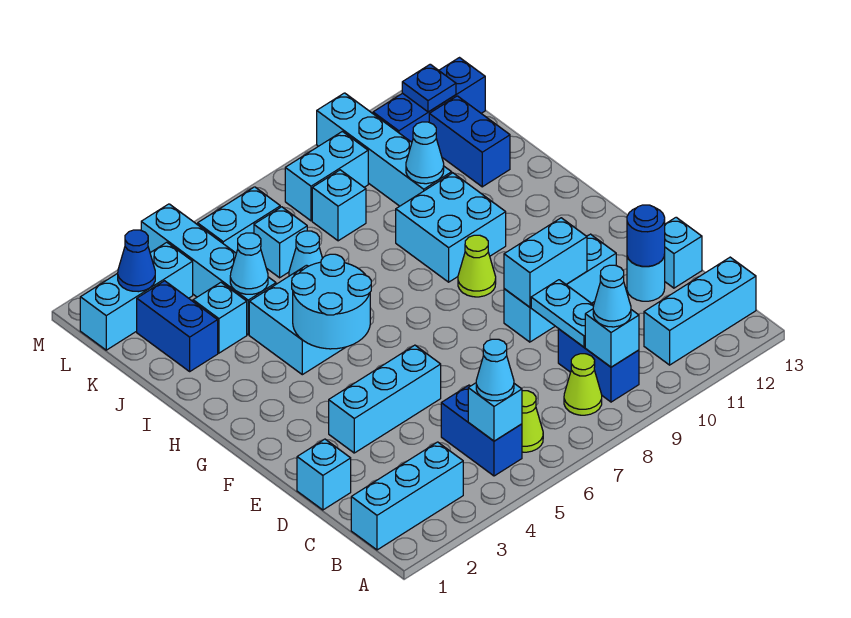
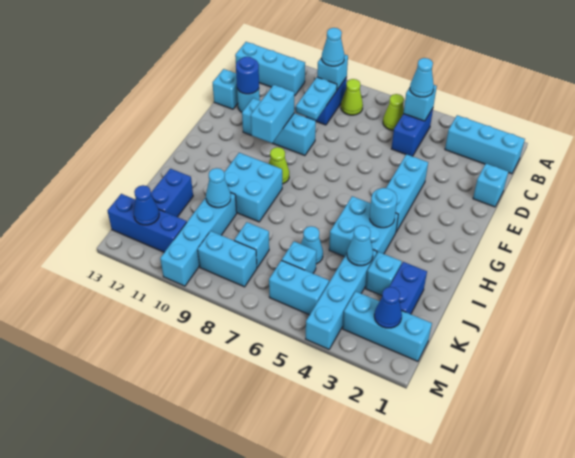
cyan brick E3:E5 level 1 -> cyan brick E4:G4 level 1
cyan brick E9:E10 level 2 -> cyan brick E10:F10 level 2
cyan round brick G4:H5 level 2 -> cyan round brick H4 level 2
blue plate L12 level 2 -> blue cone L12 level 2

